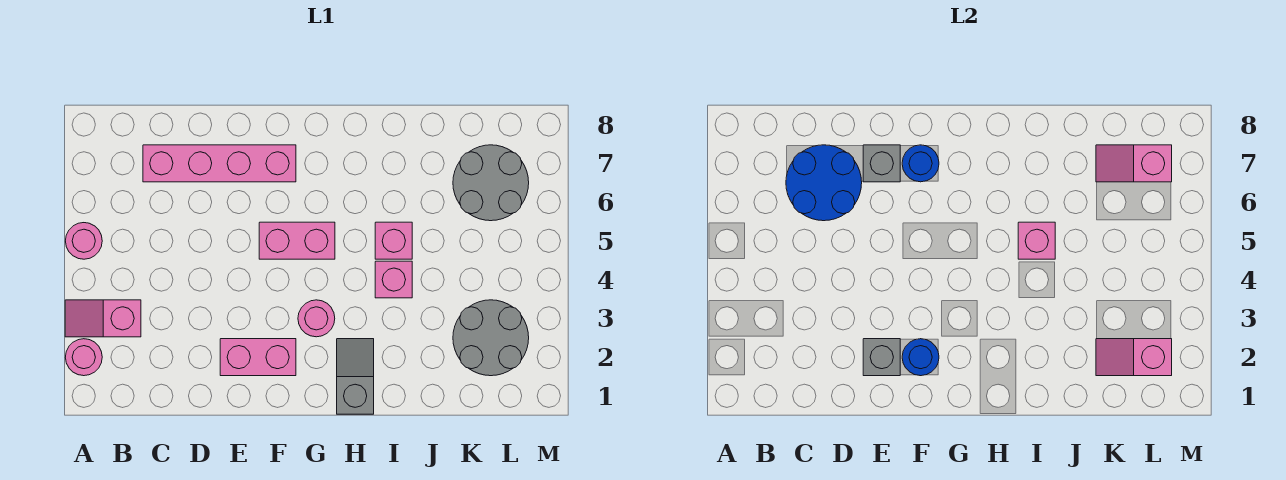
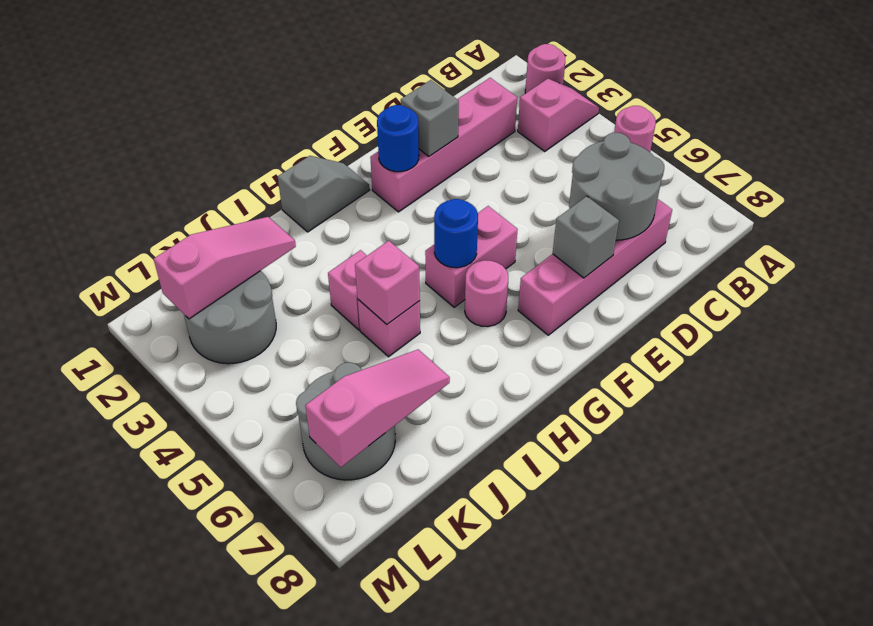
blue round brick C6:D7 level 2 -> grey round brick C6:D7 level 2
pink brick E2:F2 level 1 -> pink brick C2:F2 level 1
blue round brick F7 level 2 -> blue round brick G5 level 2
pink round brick G3 level 1 -> pink round brick G6 level 1
grey slope H1:H2 level 1 top 1 -> grey slope G1:H1 level 1 top H
pink slope K2:L2 level 2 top L -> pink slope J2:L2 level 2 top L
pink slope K7:L7 level 2 top L -> pink slope J7:L7 level 2 top L

